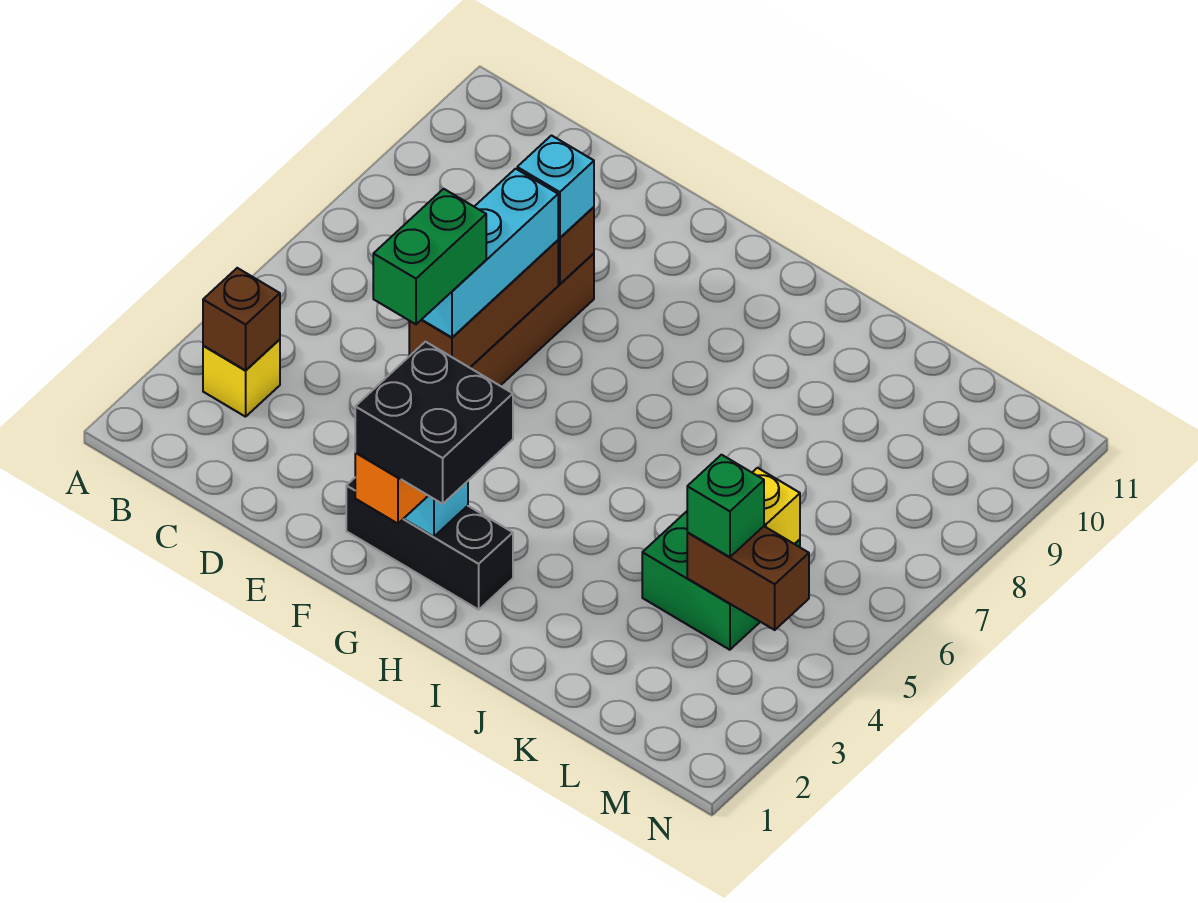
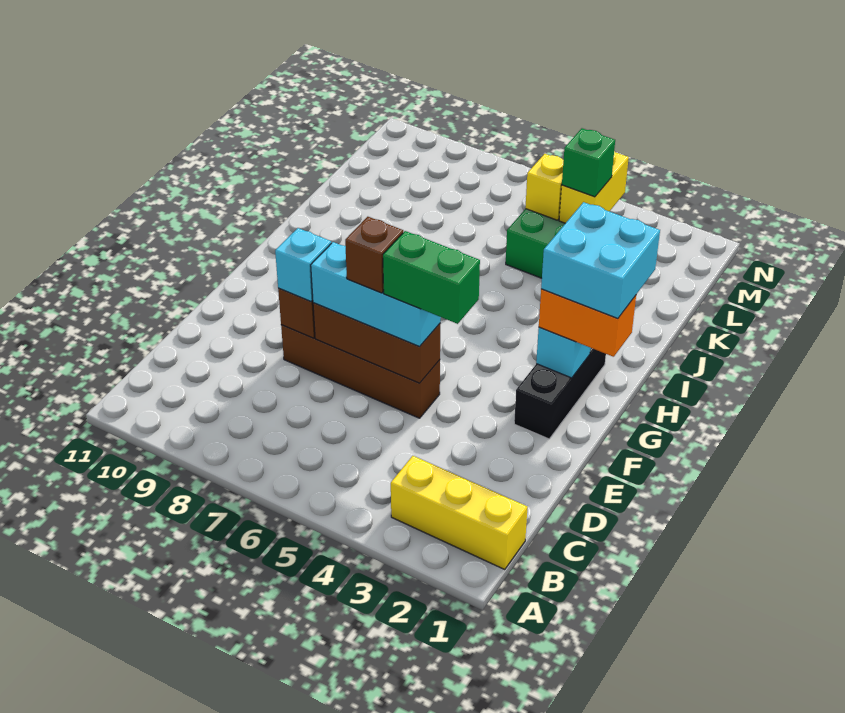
yellow brick B3 level 1 -> yellow brick B1:B3 level 1
brown brick B3 level 2 -> brown brick E6 level 4
black brick G1:H2 level 4 -> cyan brick G1:H2 level 4
brown brick L4:M4 level 2 -> yellow brick L4:M4 level 2

